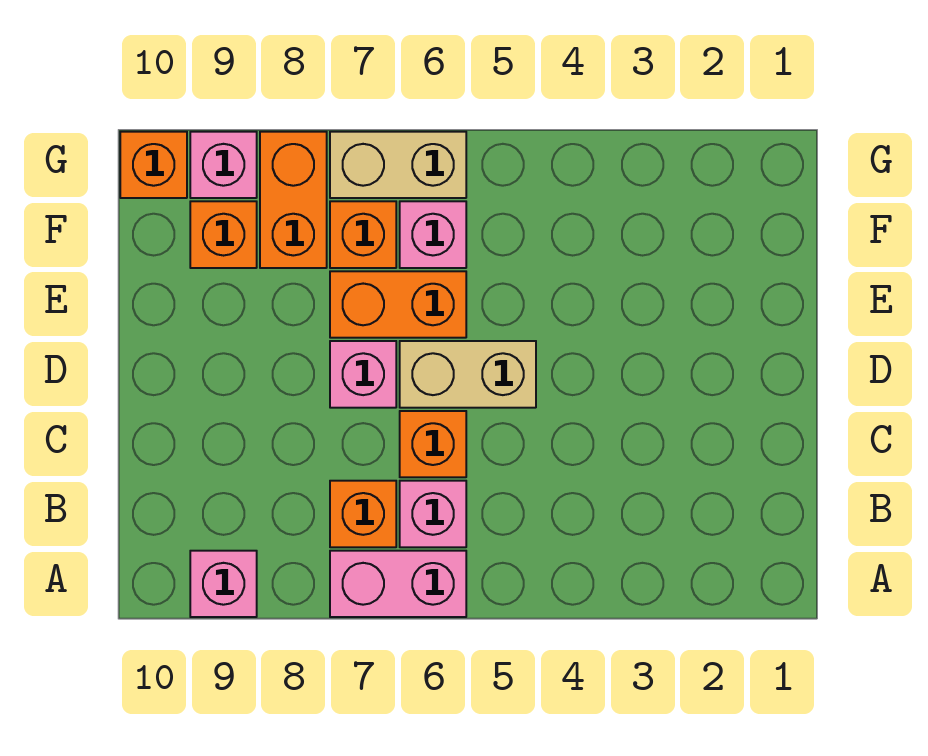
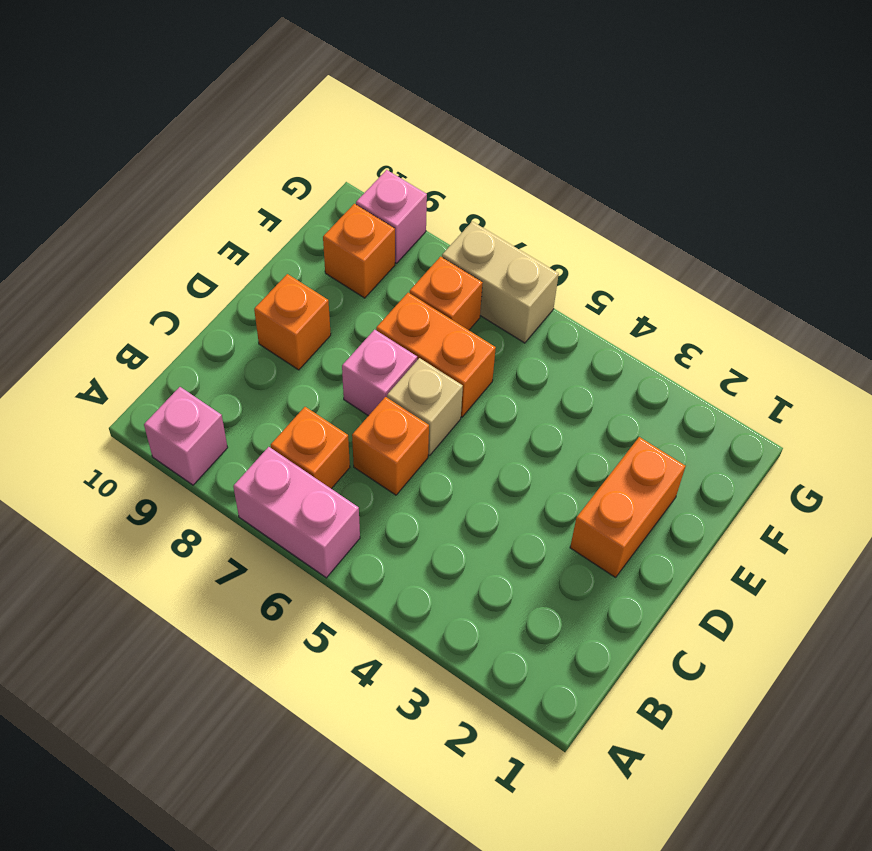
pink brick B6 level 1 -> none
tan brick D5:D6 level 1 -> tan brick D6 level 1
pink brick F6 level 1 -> none
orange brick F8:G8 level 1 -> orange brick D2:E2 level 1
orange brick G10 level 1 -> orange brick D9 level 1

